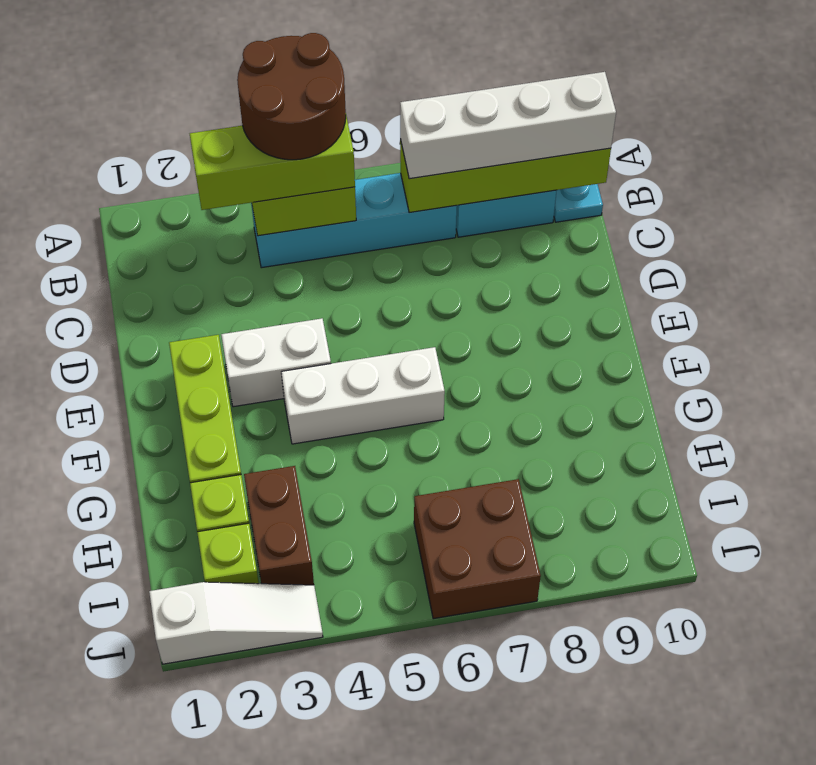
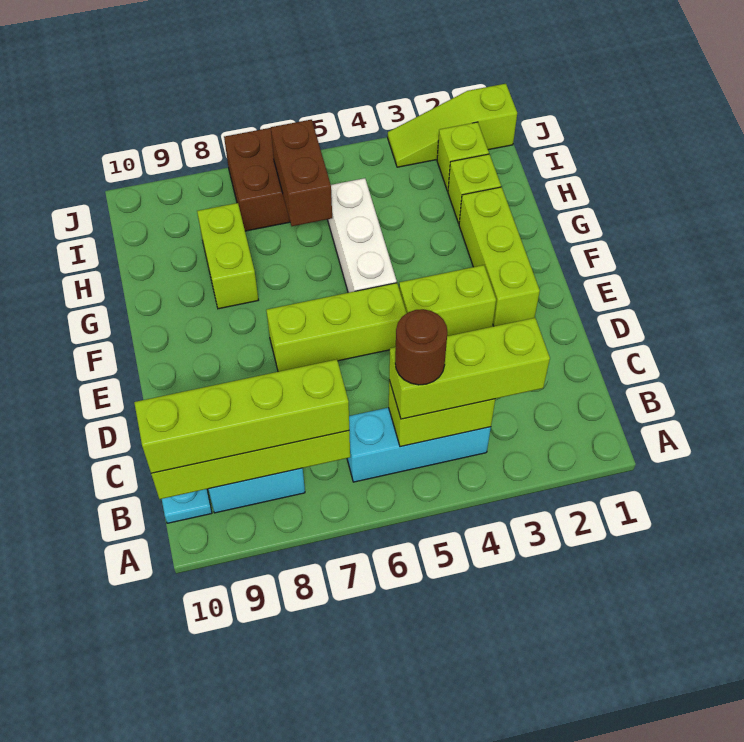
brown round brick A4:B5 level 4 -> brown round brick B5 level 4
cyan brick B4:B7 level 1 -> cyan brick B4:B6 level 1
white brick B7:B10 level 3 -> lime brick B7:B10 level 3
white brick E3:E4 level 1 -> lime brick E3:E4 level 1
none -> lime brick E5:E7 level 1
white brick F4:F6 level 1 -> white brick F5:H5 level 1
none -> lime brick G8:H8 level 1
brown brick H3:I3 level 1 -> brown brick H6:I6 level 2
white slope J1:J3 level 1 top 1 -> lime slope J1:J3 level 1 top 1

